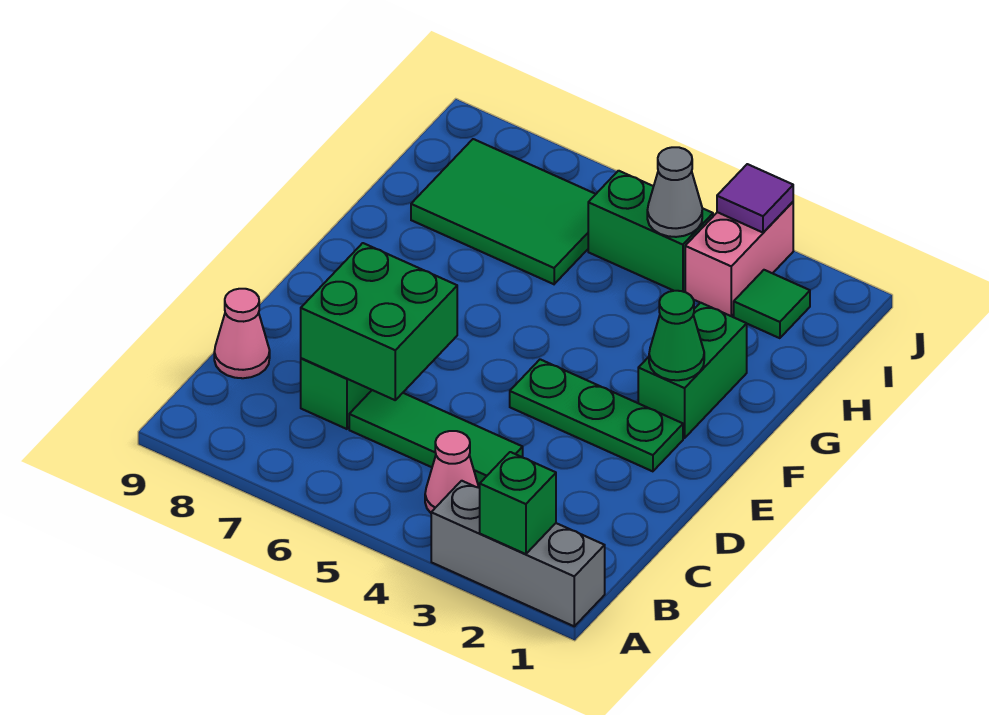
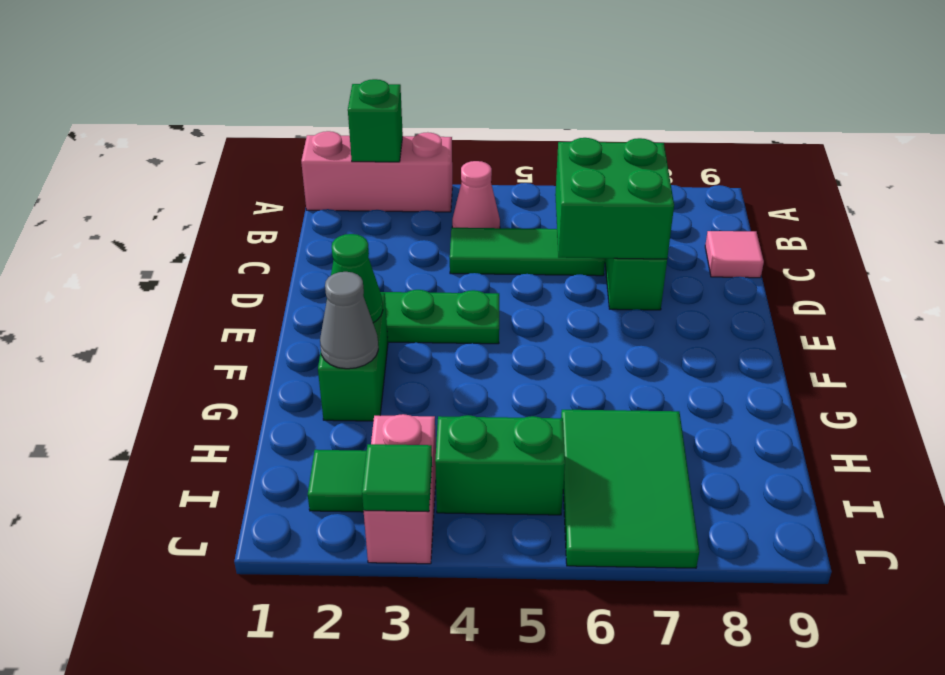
grey brick A1:A3 level 1 -> pink brick A1:A3 level 1
pink cone C9 level 1 -> pink tile C9 level 1
green tile H6:I8 level 1 -> green tile H6:J7 level 1
grey cone I4 level 2 -> grey cone G2 level 2
purple tile J3 level 2 -> green tile J3 level 2

